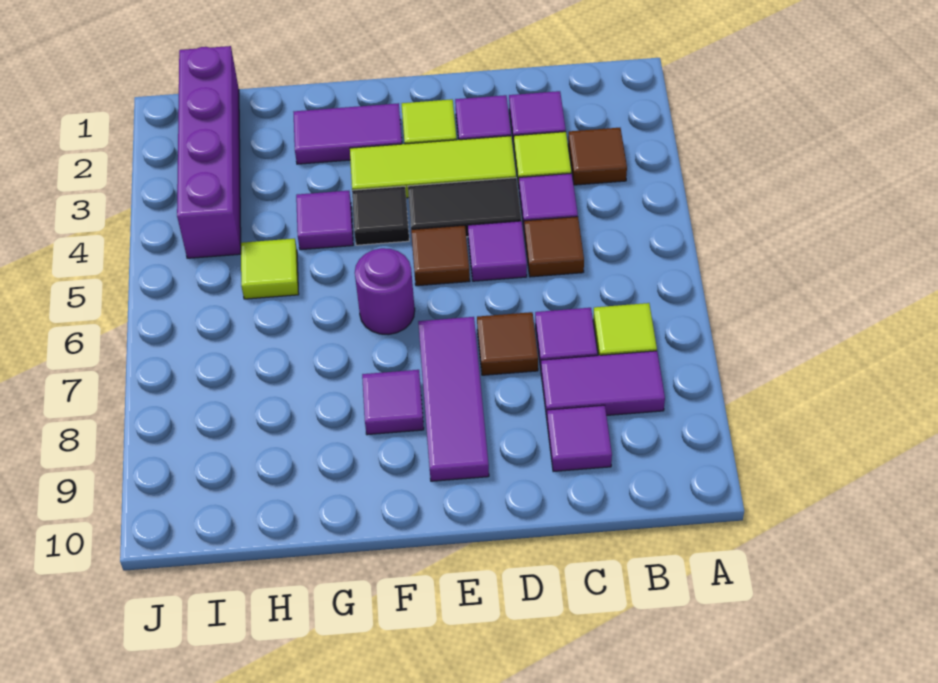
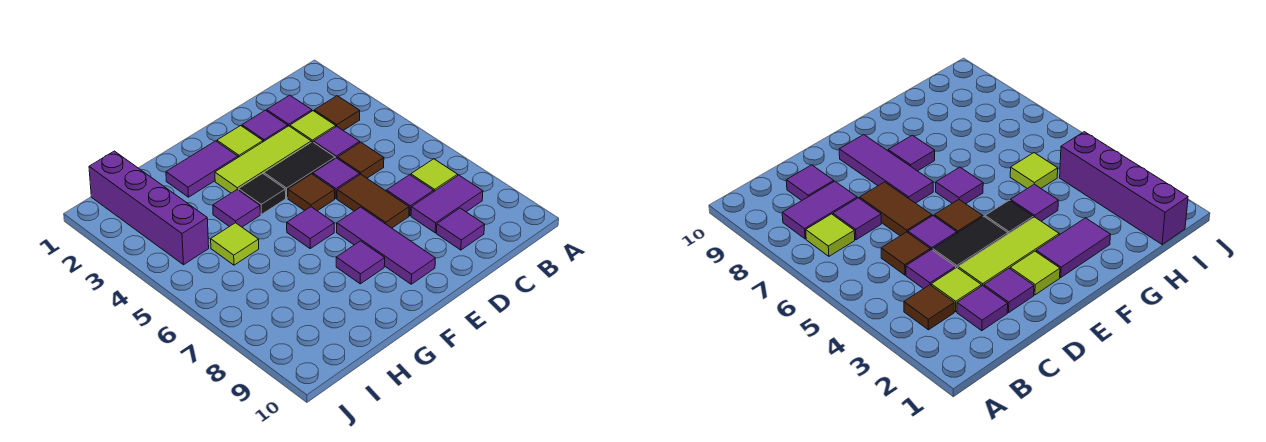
brown tile D7 level 1 -> brown tile D6:D7 level 1
purple round brick F6 level 1 -> purple tile F6 level 1

